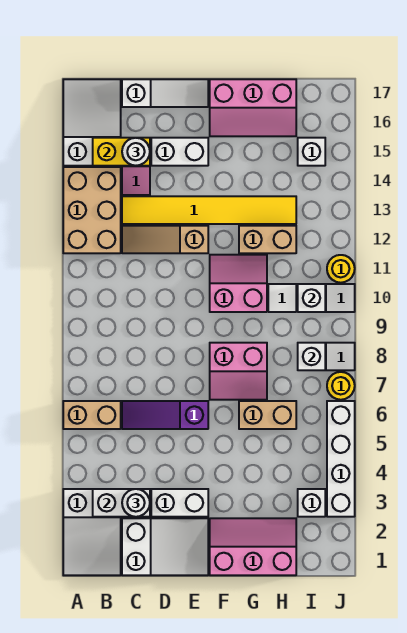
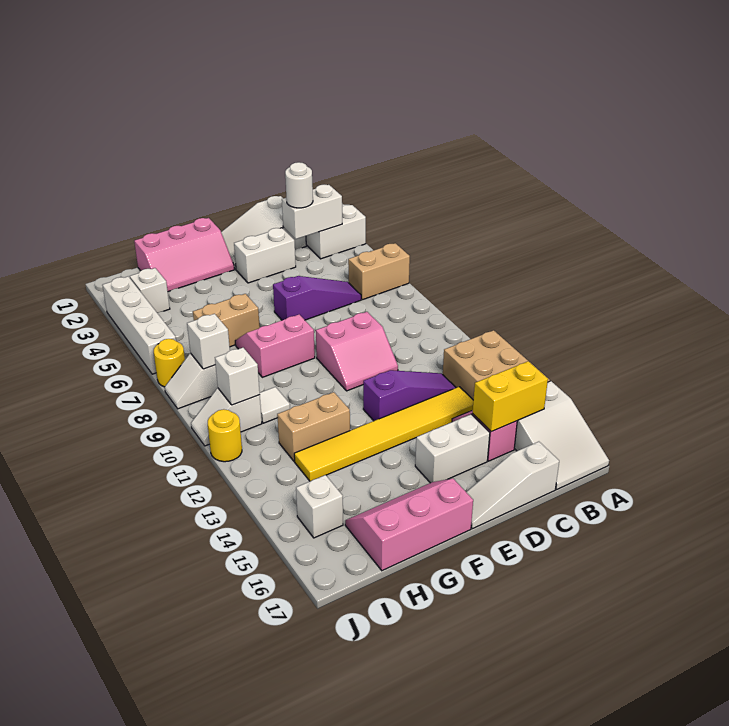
tan slope C12:E12 level 1 top E -> purple slope C12:E12 level 1 top E
white round brick C15 level 3 -> none
pink slope F10:G11 level 1 top 10 -> pink slope D9:E10 level 1 top 9

